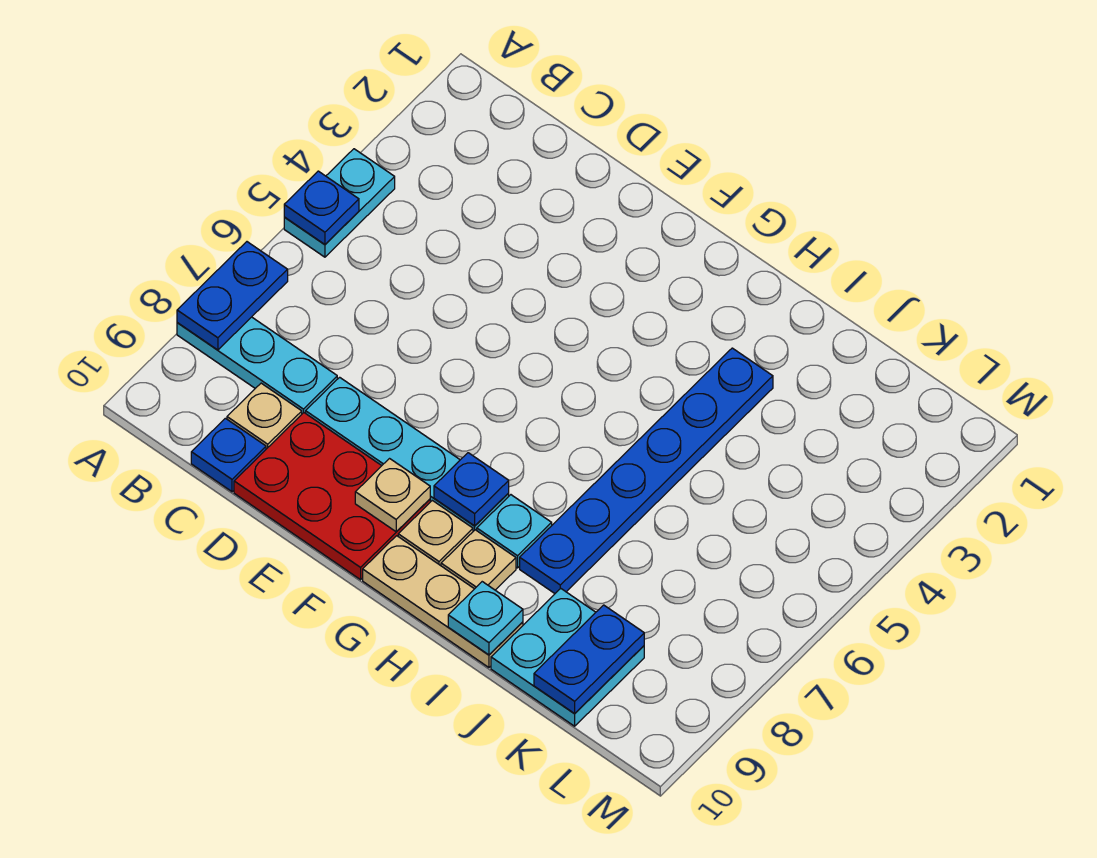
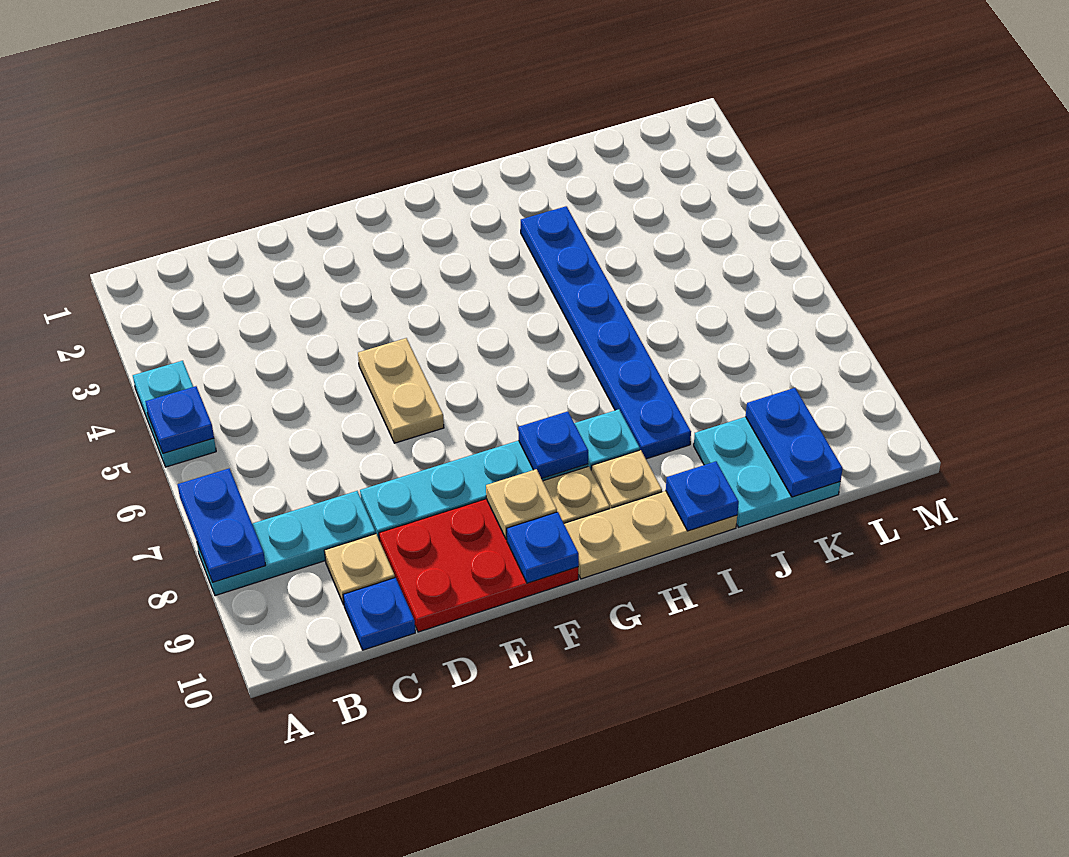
none -> tan plate E5:E6 level 1
none -> blue plate F10 level 2
cyan plate I10 level 2 -> blue plate I10 level 2

